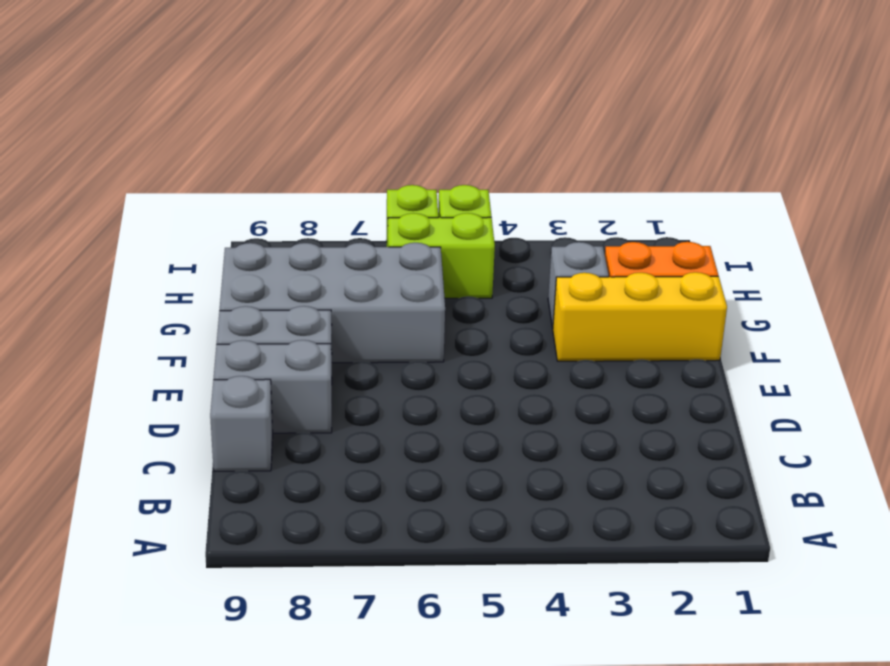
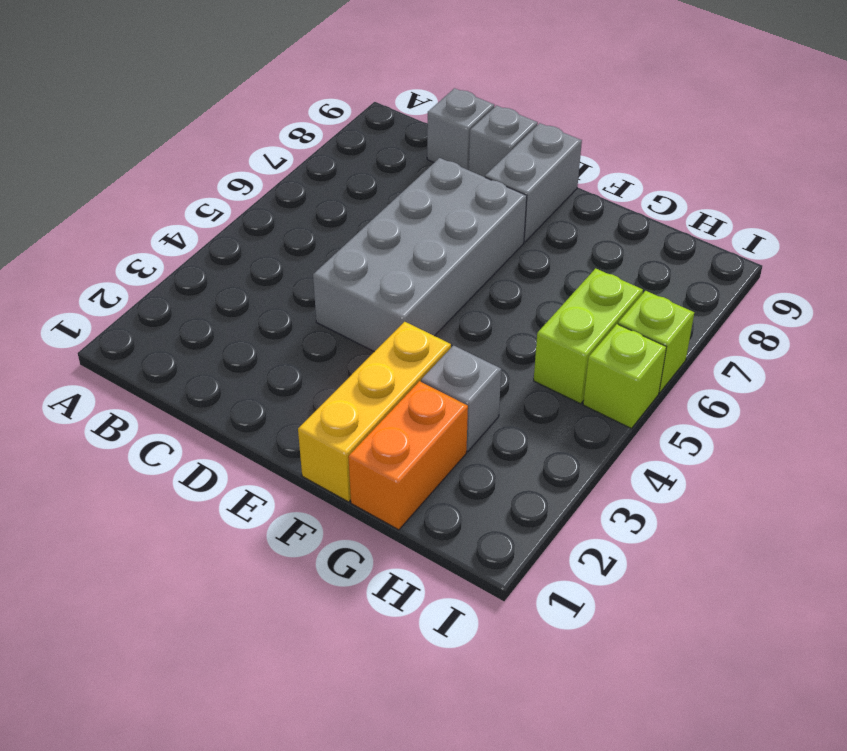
grey brick D8:D9 level 1 -> grey brick D9 level 1
grey brick F6:G9 level 1 -> grey brick D4:E7 level 1

